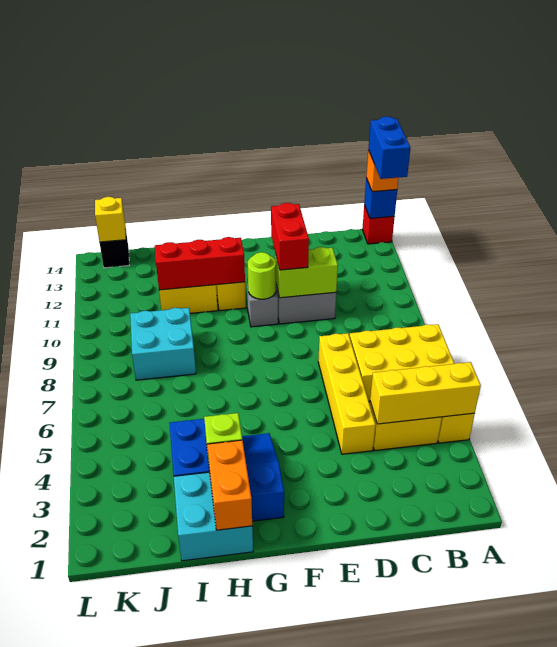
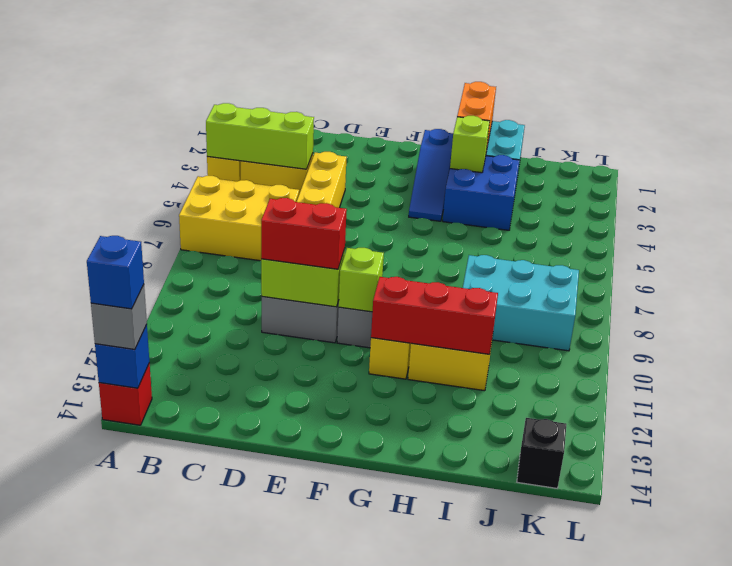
yellow brick A4:C4 level 2 -> lime brick A4:C4 level 2
blue brick A13:A14 level 4 -> blue brick A14 level 4
orange brick A14 level 3 -> grey brick A14 level 3
red brick E10:E11 level 3 -> red brick D10:E10 level 3
lime round brick F10 level 2 -> lime brick F10 level 2
cyan brick I8:J9 level 1 -> cyan brick I8:K9 level 1
yellow brick K14 level 2 -> none

